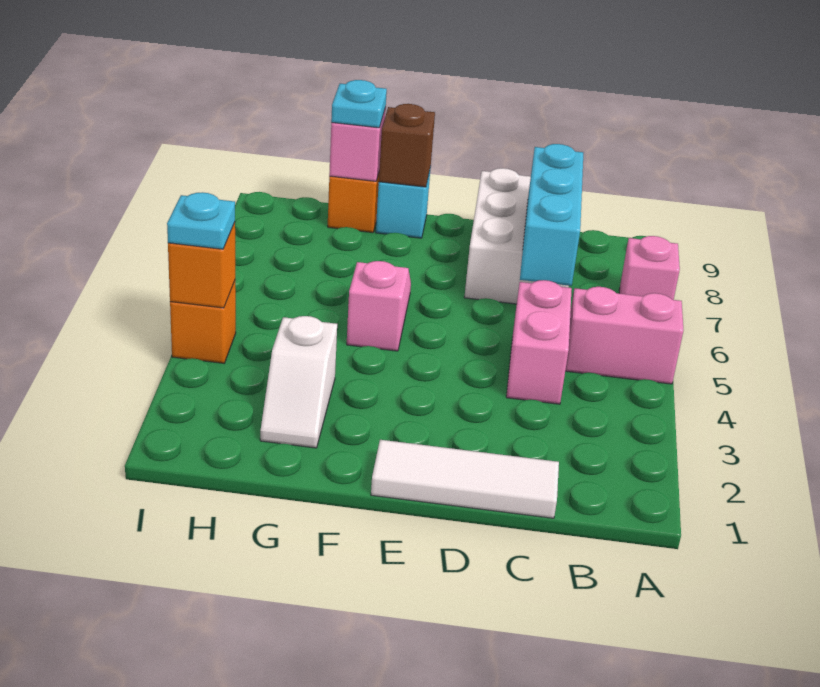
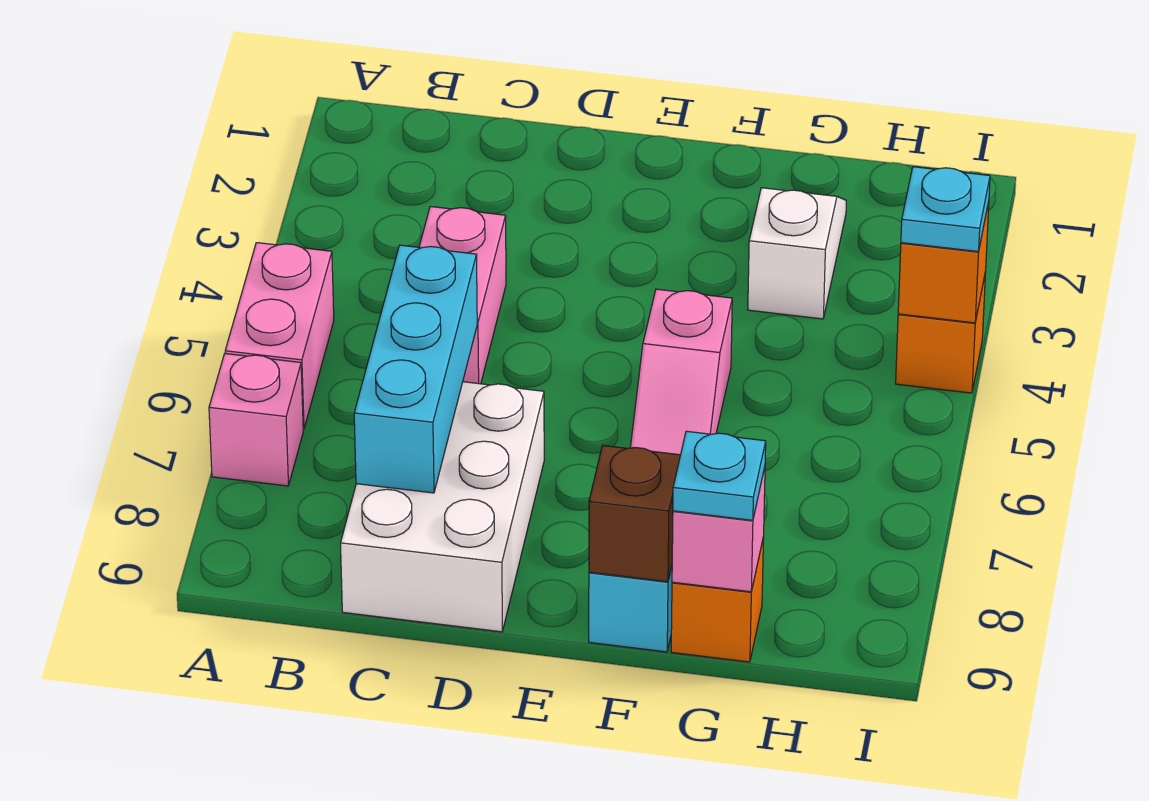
pink brick A5:B5 level 1 -> pink brick A5:A6 level 1
white tile C1:E1 level 1 -> none

